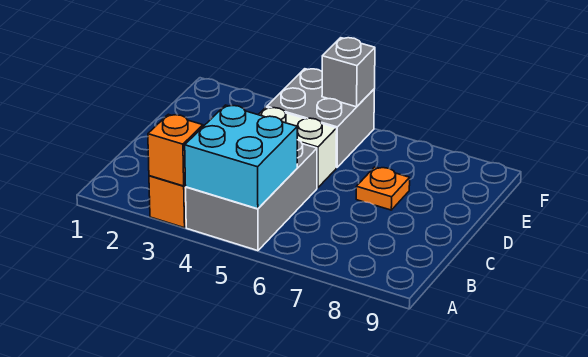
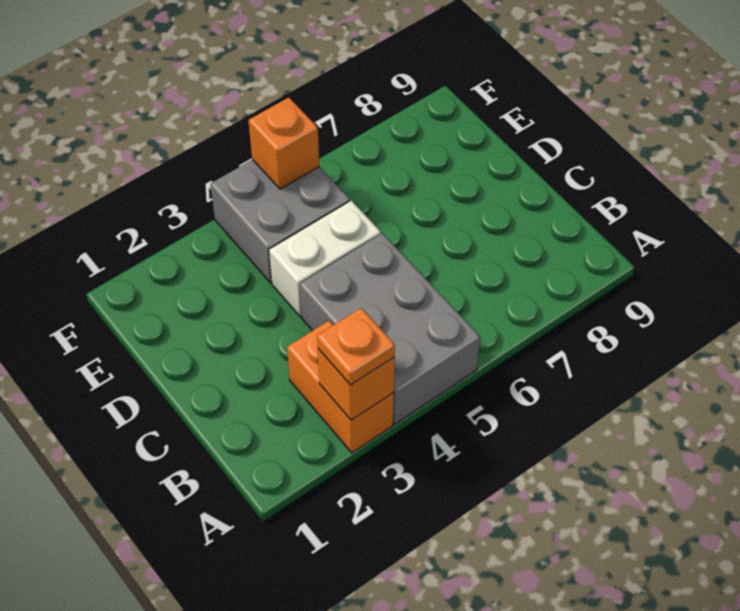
cyan brick A4:B5 level 2 -> none
orange plate D7 level 1 -> orange plate A3 level 3
grey brick F5 level 2 -> orange brick F5 level 2

